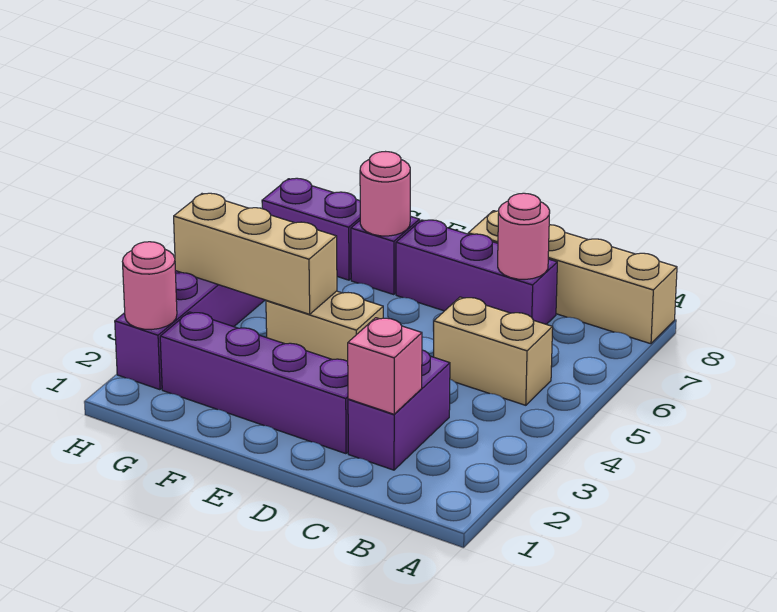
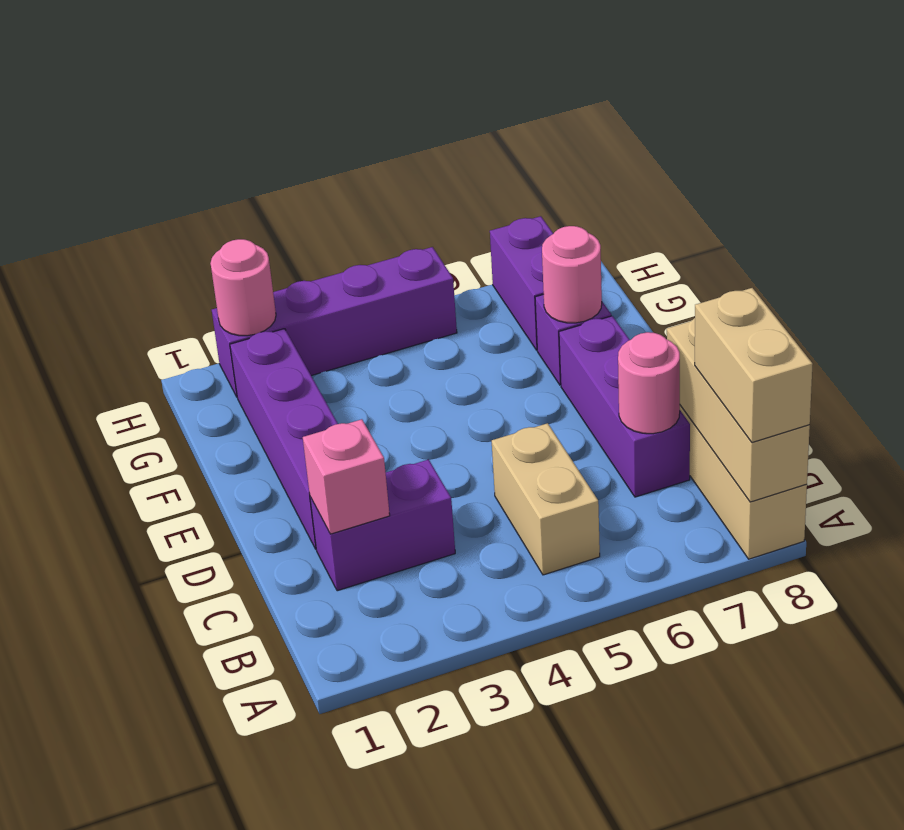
tan brick E4:F4 level 1 -> tan brick A8:B8 level 3
tan brick F4:H4 level 2 -> tan brick A8:C8 level 2

